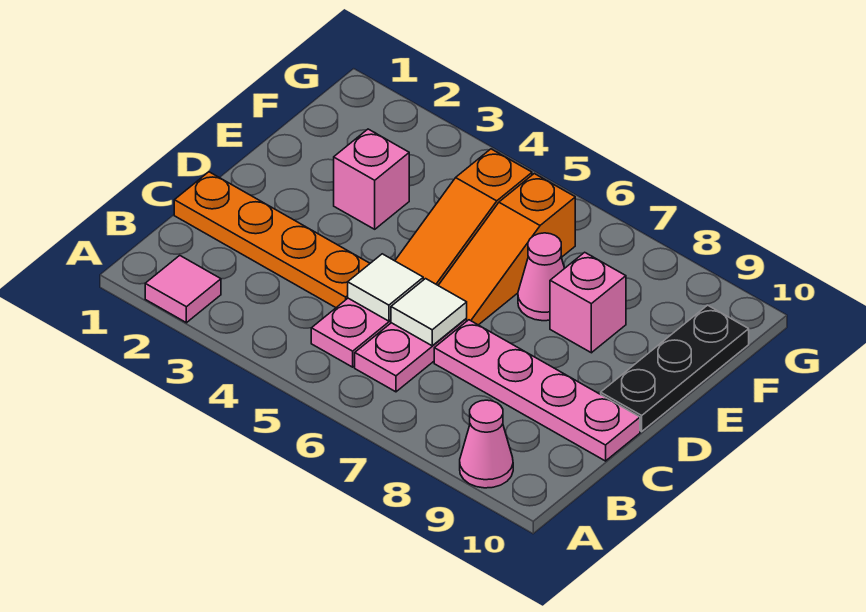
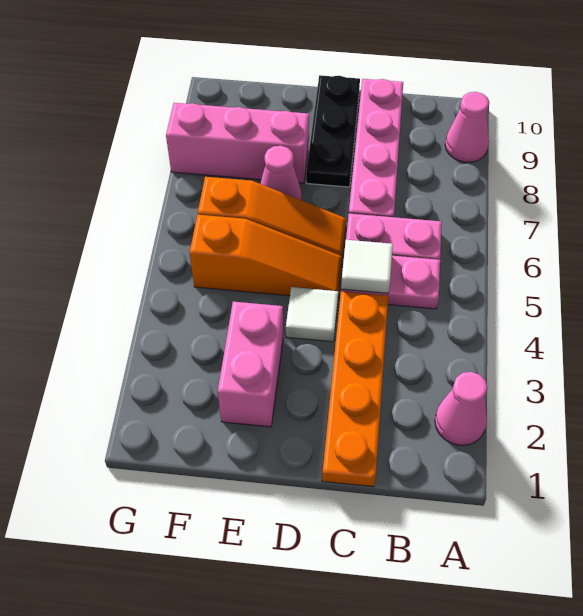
pink tile A2 level 1 -> pink cone A2 level 1
white tile C6 level 2 -> white tile D4 level 1
black plate D10:F10 level 1 -> black plate D8:D10 level 1
pink brick E3 level 1 -> pink brick E2:E3 level 1
pink brick E8 level 1 -> pink brick E8:G8 level 1

